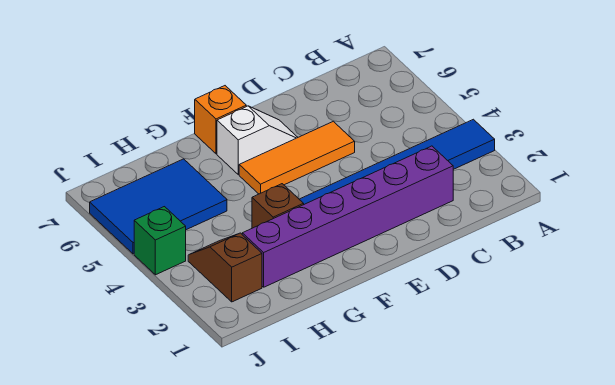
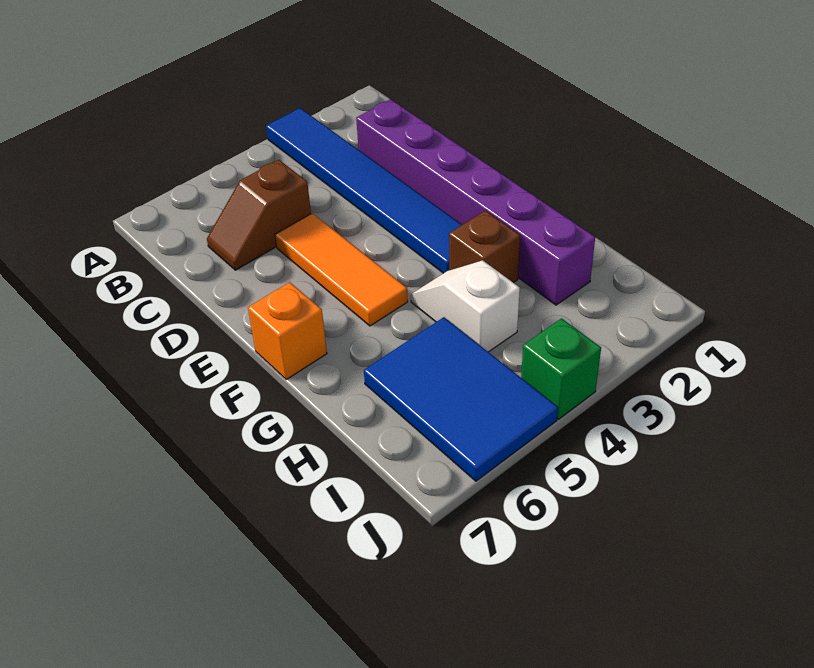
white slope E6:F6 level 1 top F -> white slope G4:H4 level 1 top H
brown slope I2:I3 level 1 top 2 -> brown slope C5:C6 level 1 top 5

